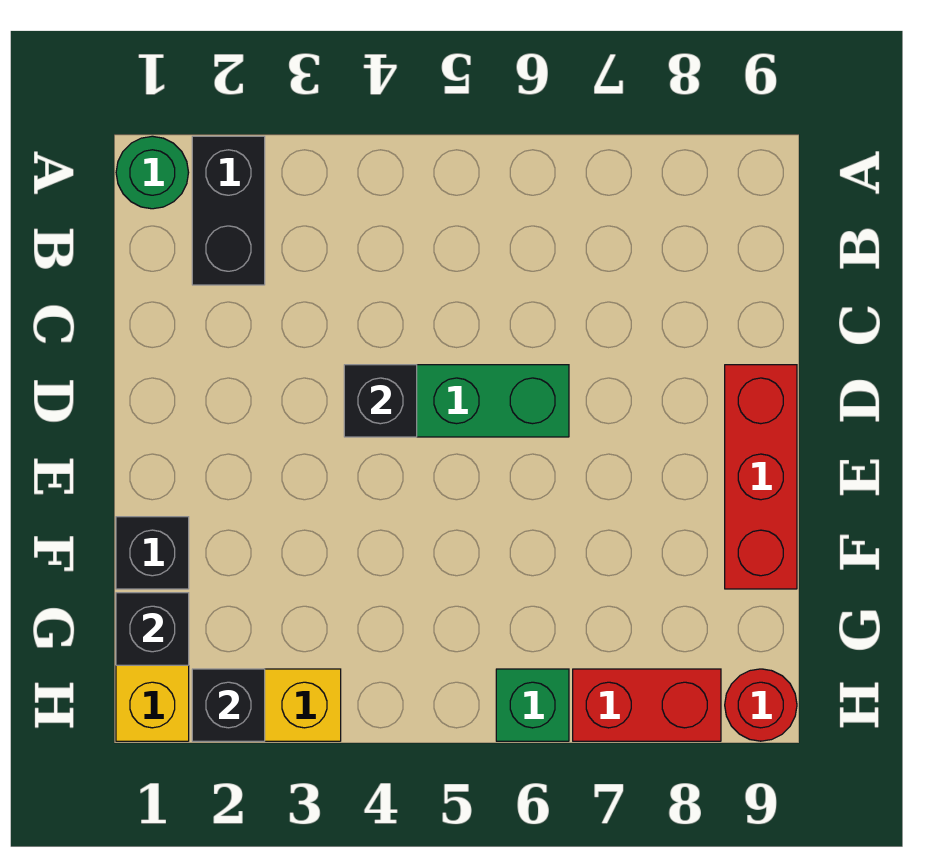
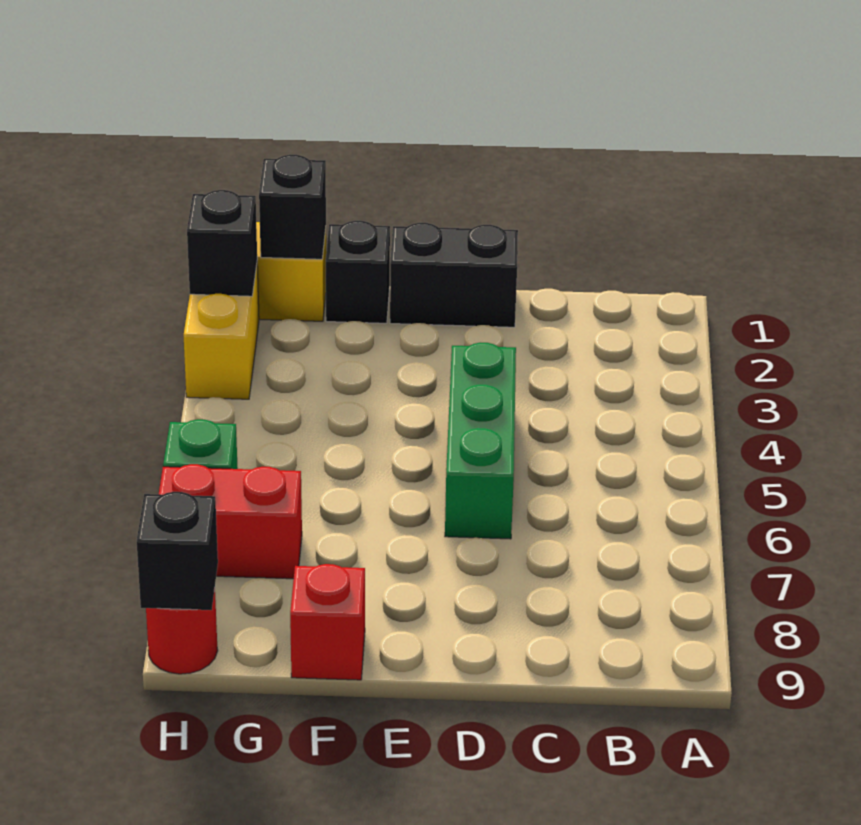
green round brick A1 level 1 -> none
black brick A2:B2 level 1 -> black brick D1:E1 level 1
black brick D4 level 2 -> black brick H9 level 2
red brick D9:F9 level 1 -> red brick F9 level 1
red brick H7:H8 level 1 -> red brick G7:H7 level 1

